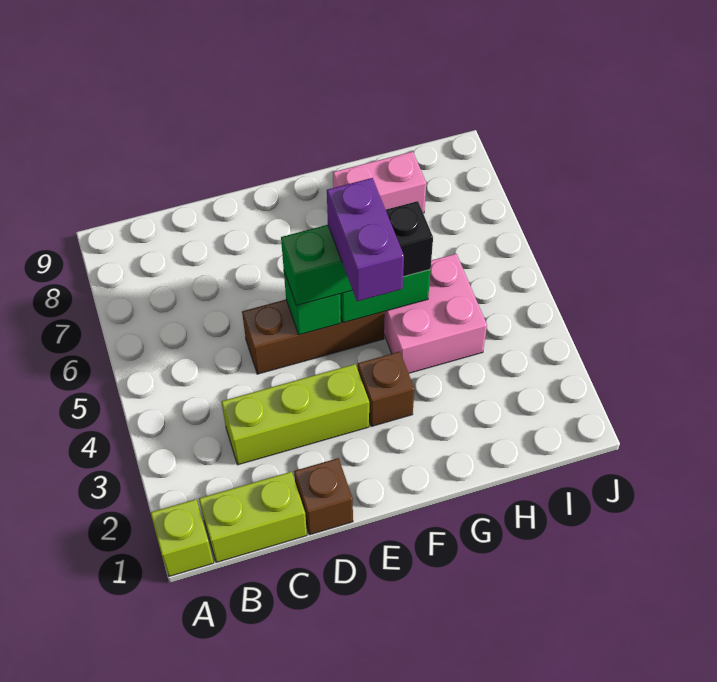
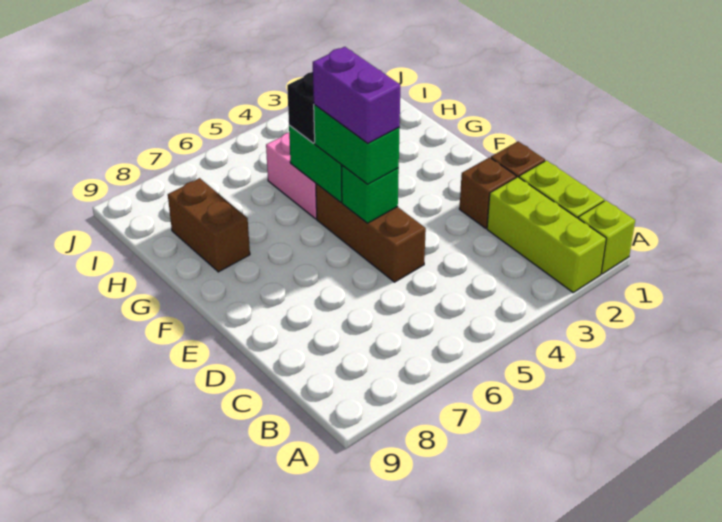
lime brick C3:E3 level 1 -> lime brick A2:C2 level 1
brown brick F3 level 1 -> brown brick D2 level 1
purple brick F4:F5 level 4 -> purple brick E5:F5 level 4
pink brick G8:H8 level 1 -> brown brick G8:H8 level 1

